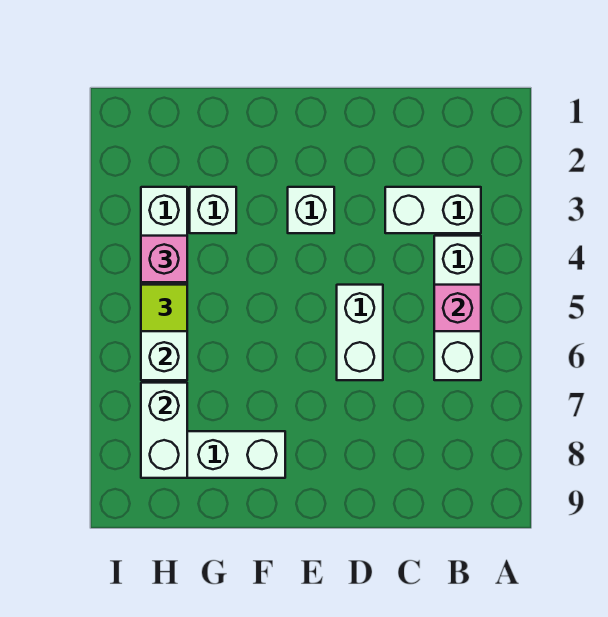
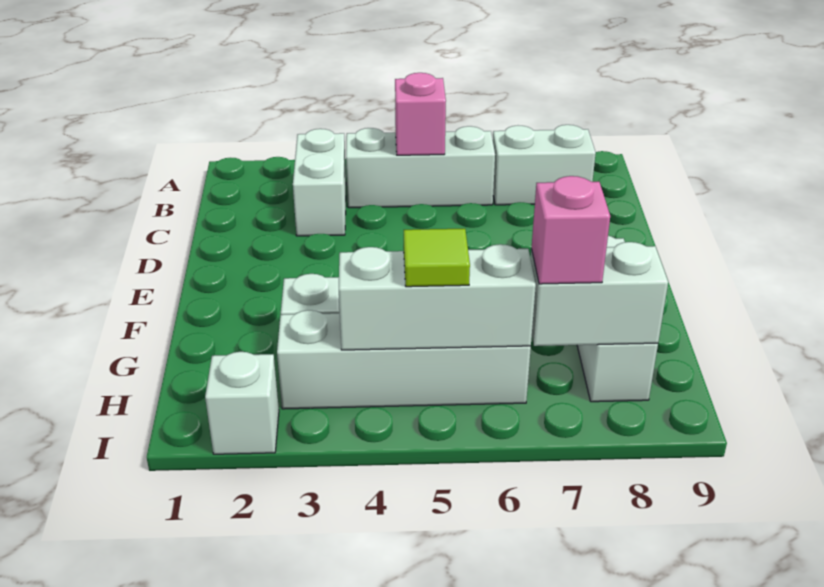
white brick D5:D6 level 1 -> white brick B7:B8 level 1
white brick E3 level 1 -> white brick I2 level 1
pink brick H4 level 3 -> pink brick H7 level 3

